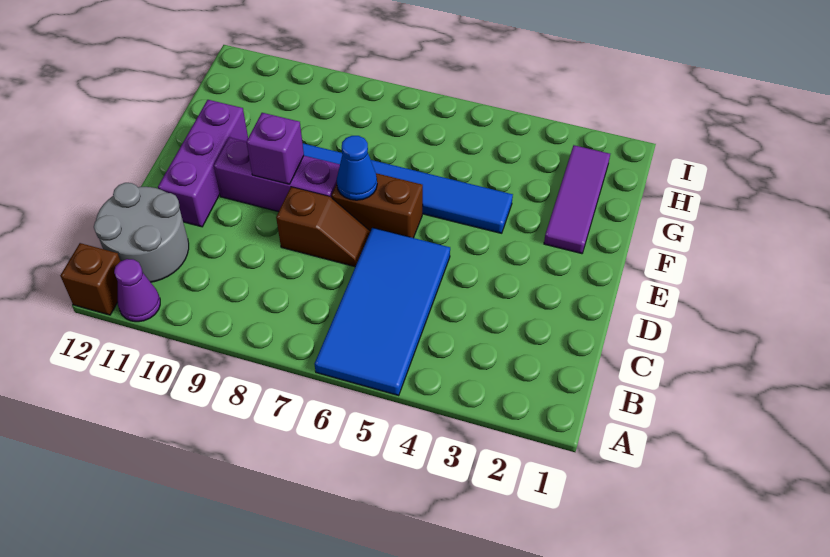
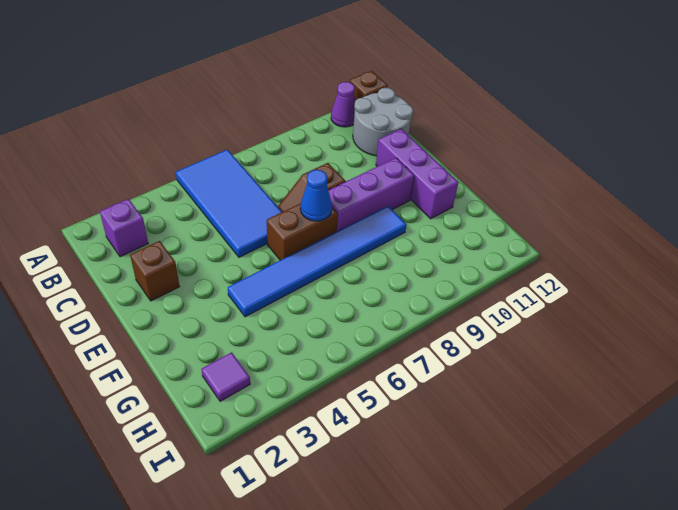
none -> brown brick D2 level 1
purple brick E9 level 2 -> purple brick B2 level 1
purple tile F2:H2 level 1 -> purple tile H2 level 1

